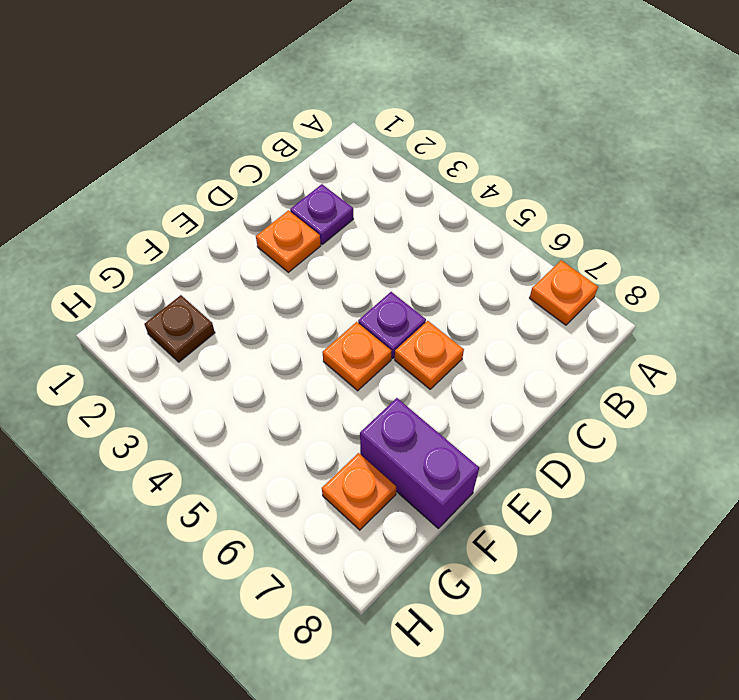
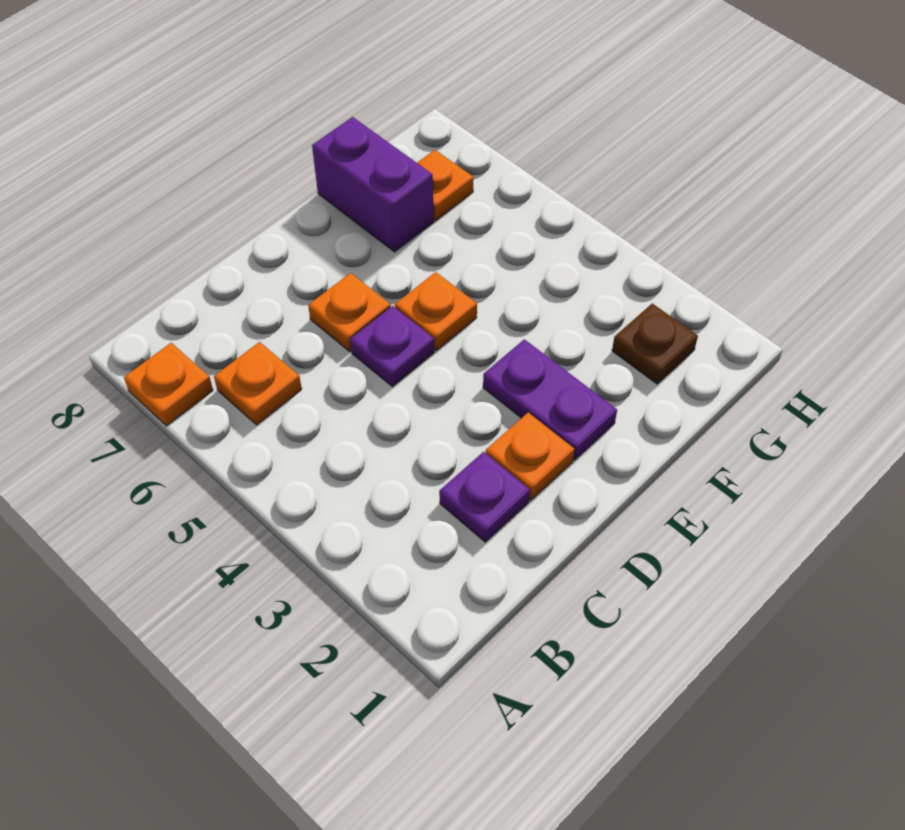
none -> orange plate B6 level 1
none -> purple plate E2:E3 level 1

